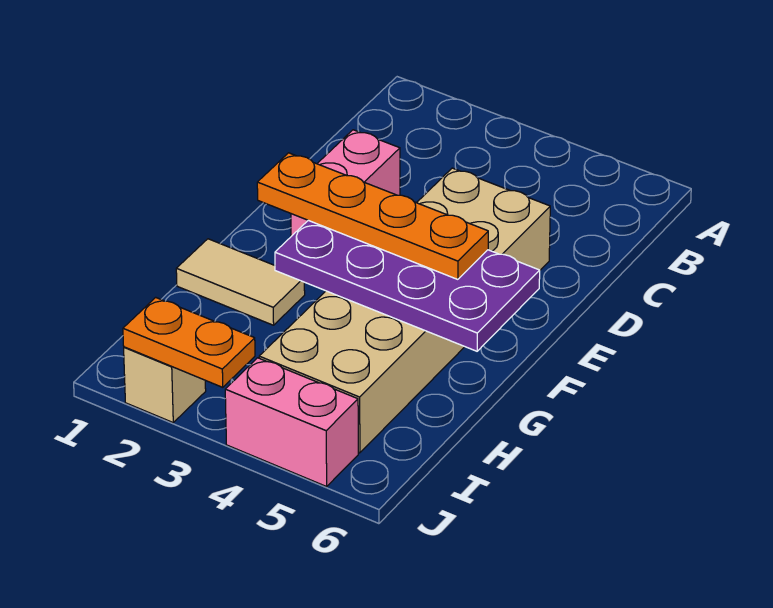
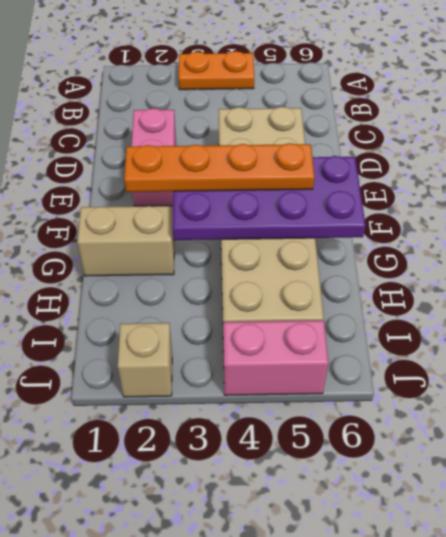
tan tile G1:G2 level 1 -> tan brick G1:G2 level 1
orange plate J2:J3 level 2 -> orange plate A3:A4 level 1

